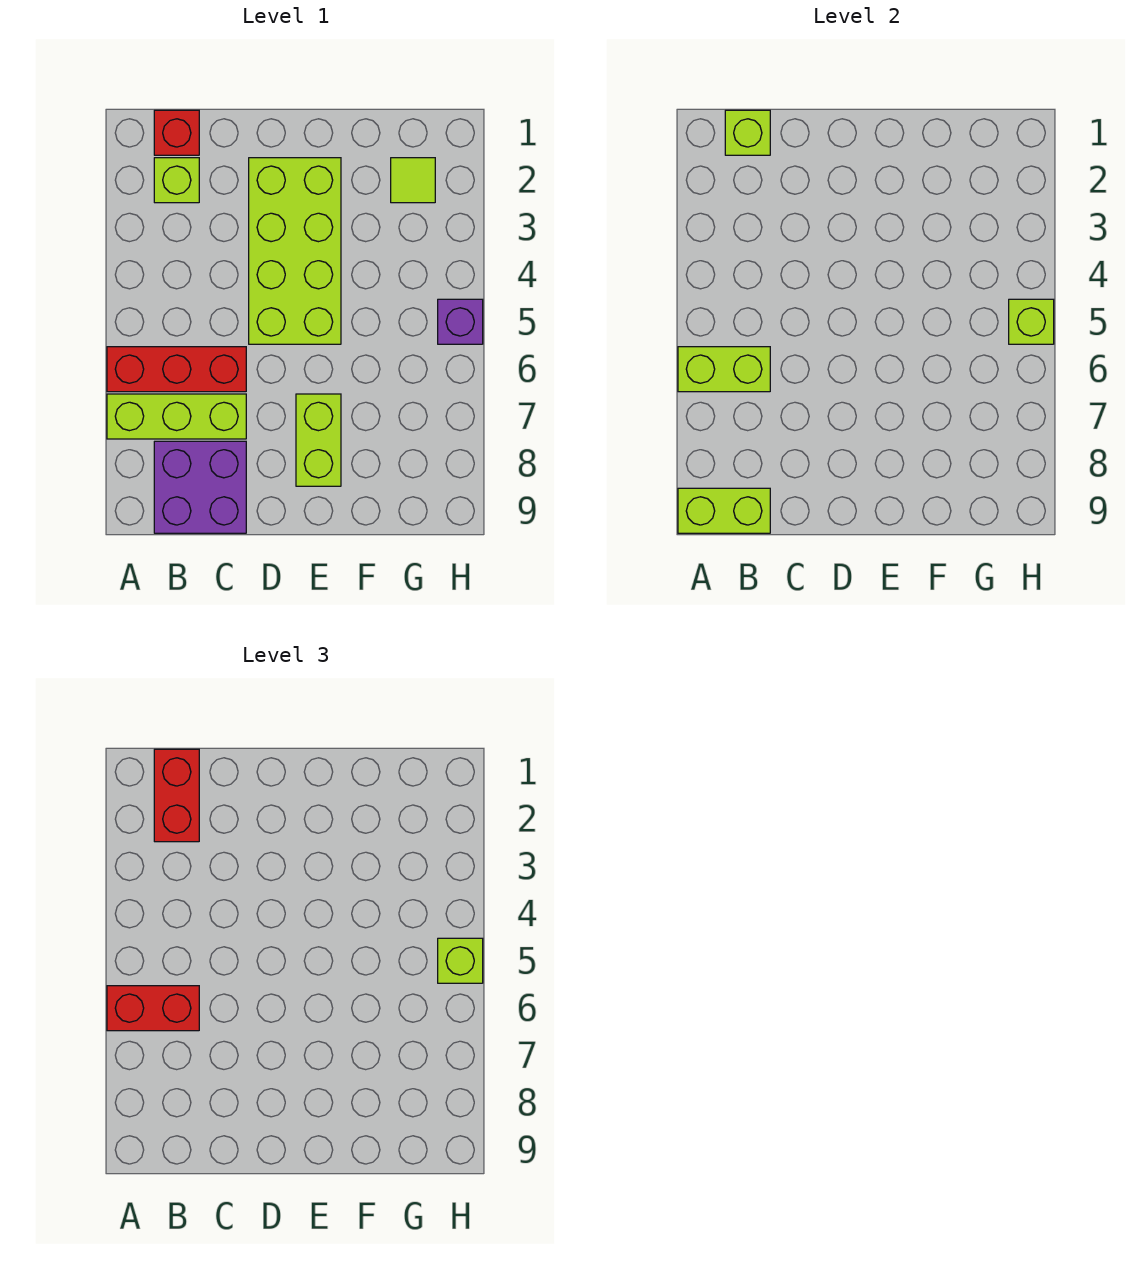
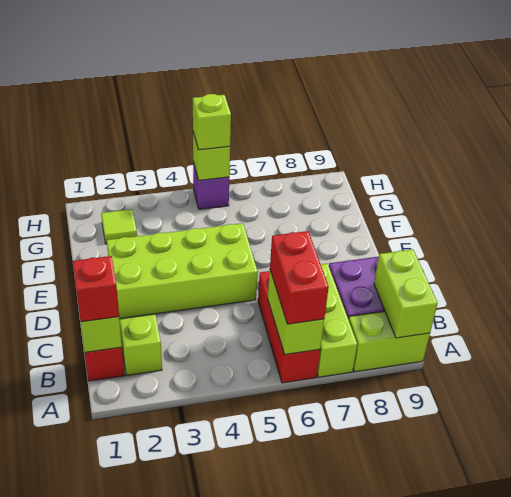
red brick B1:B2 level 3 -> red brick B1 level 3
lime brick E7:E8 level 1 -> lime brick A8:A9 level 1

